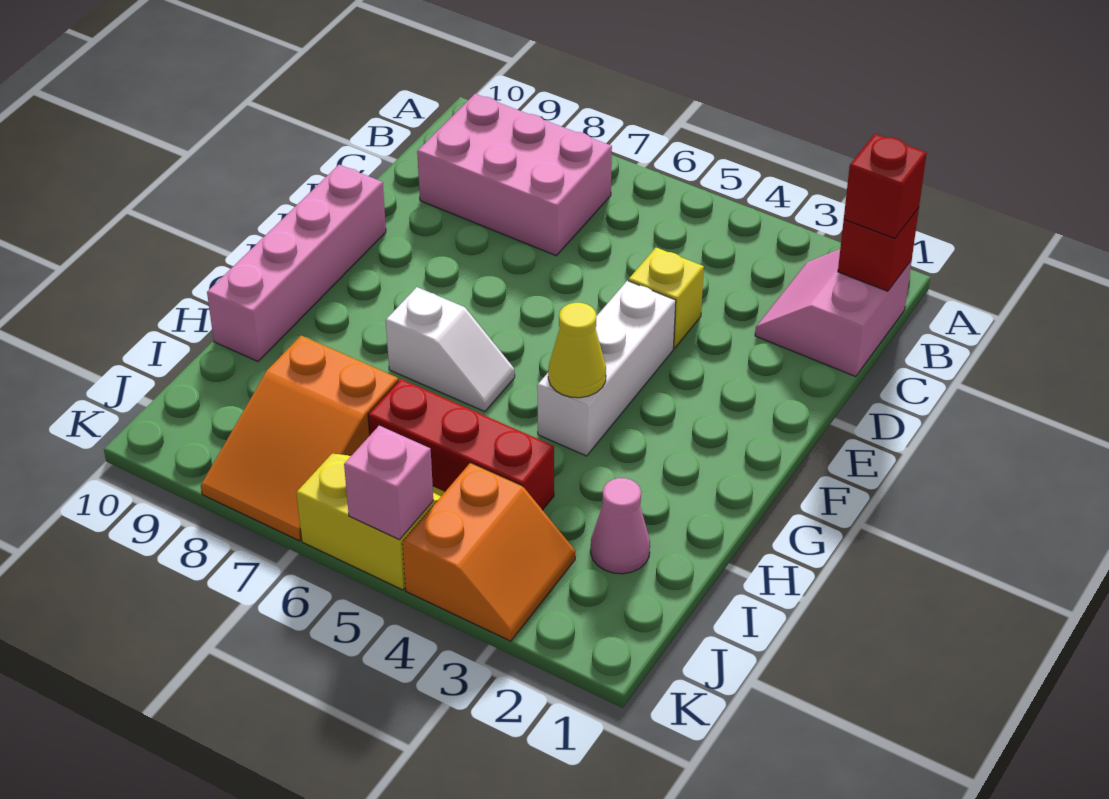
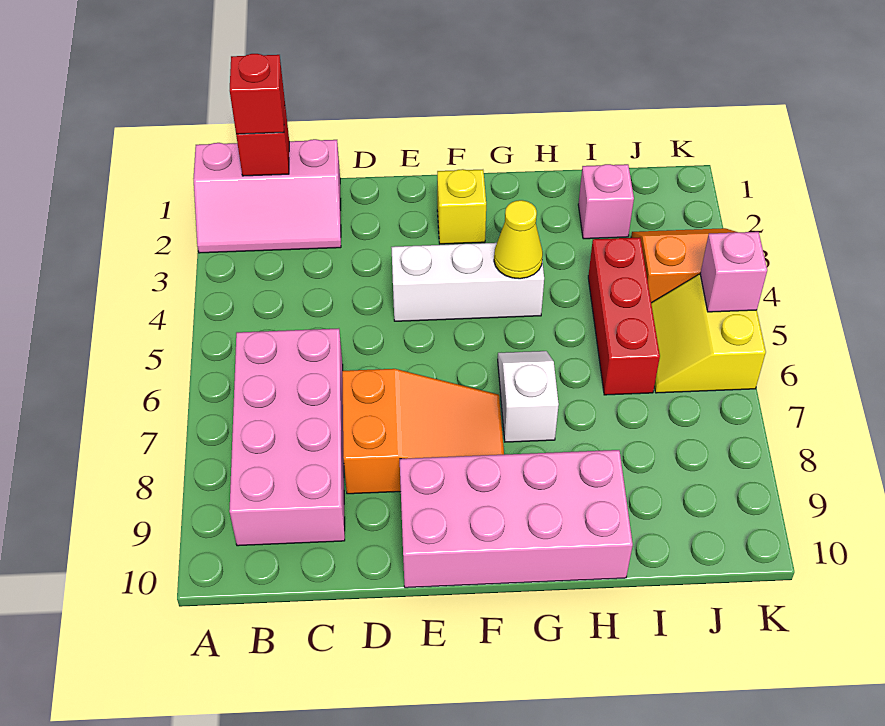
pink slope B1:C2 level 1 top 1 -> pink slope A1:C2 level 1 top 1
pink brick B7:C9 level 1 -> pink brick B6:C9 level 1
yellow brick D4 level 1 -> yellow brick F2 level 1
pink brick E10:H10 level 1 -> pink brick E9:H10 level 1
pink cone I2 level 1 -> pink brick I2 level 1
orange slope I7:K8 level 1 top I -> orange slope D7:F8 level 1 top D

